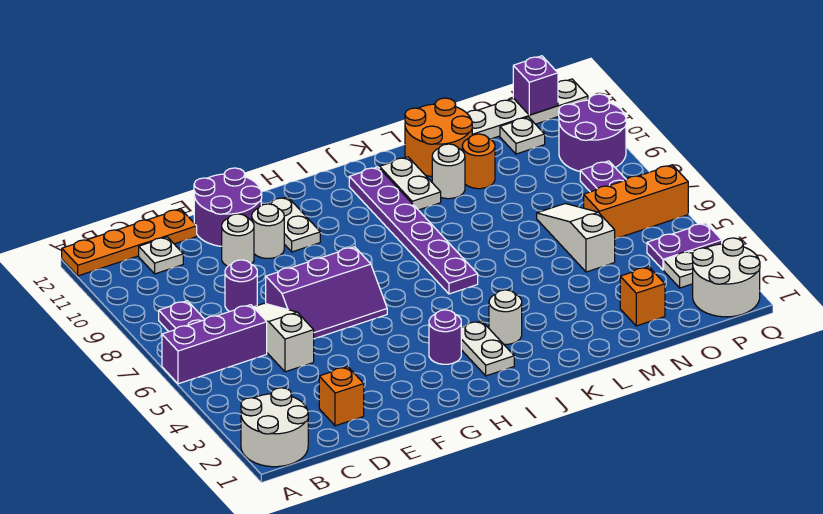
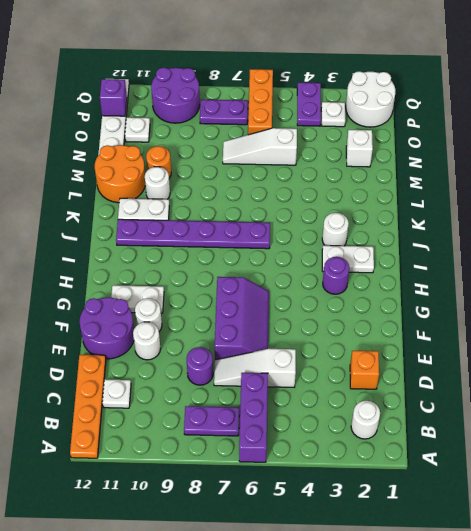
white round brick A1:B2 level 1 -> white round brick B2 level 1
orange brick N2 level 1 -> white brick N2 level 1

